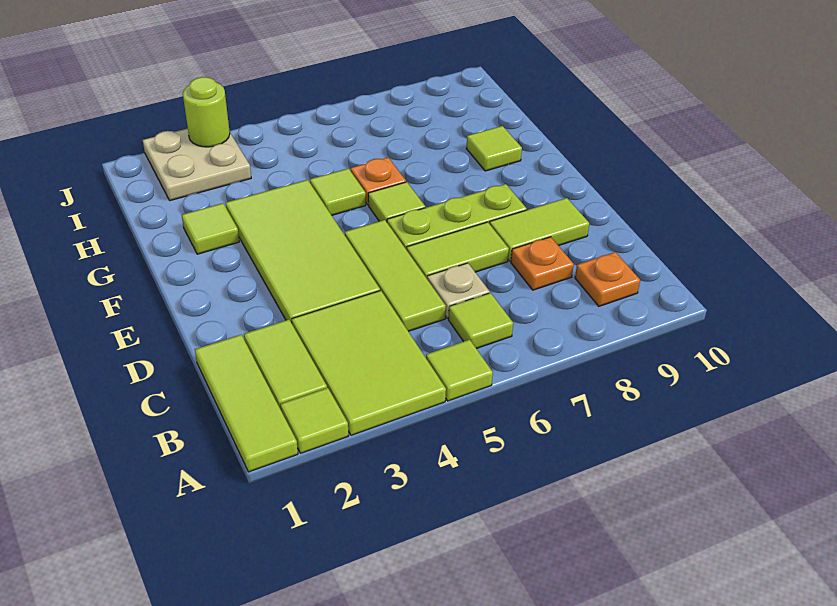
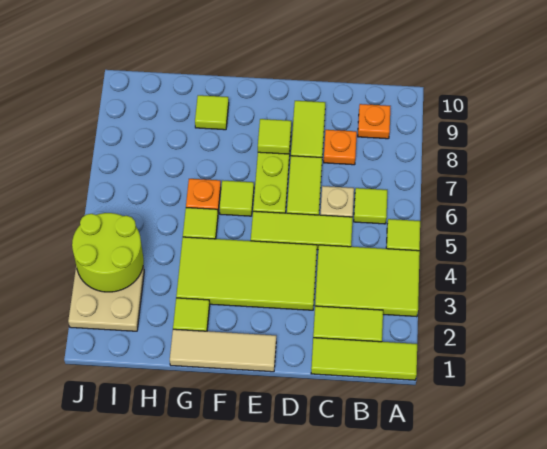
lime tile A2 level 1 -> lime tile E8 level 2
none -> tan tile E1:G1 level 1
lime round brick J3 level 2 -> lime round brick I3:J4 level 2

